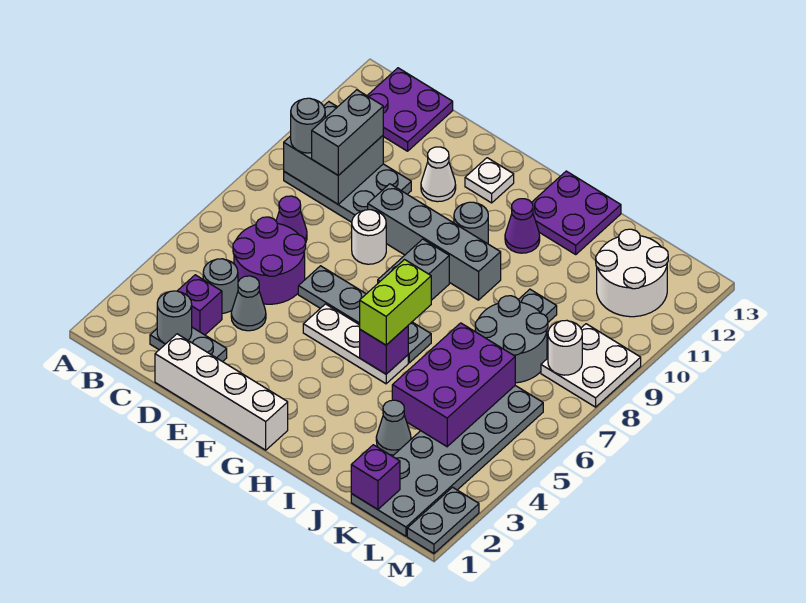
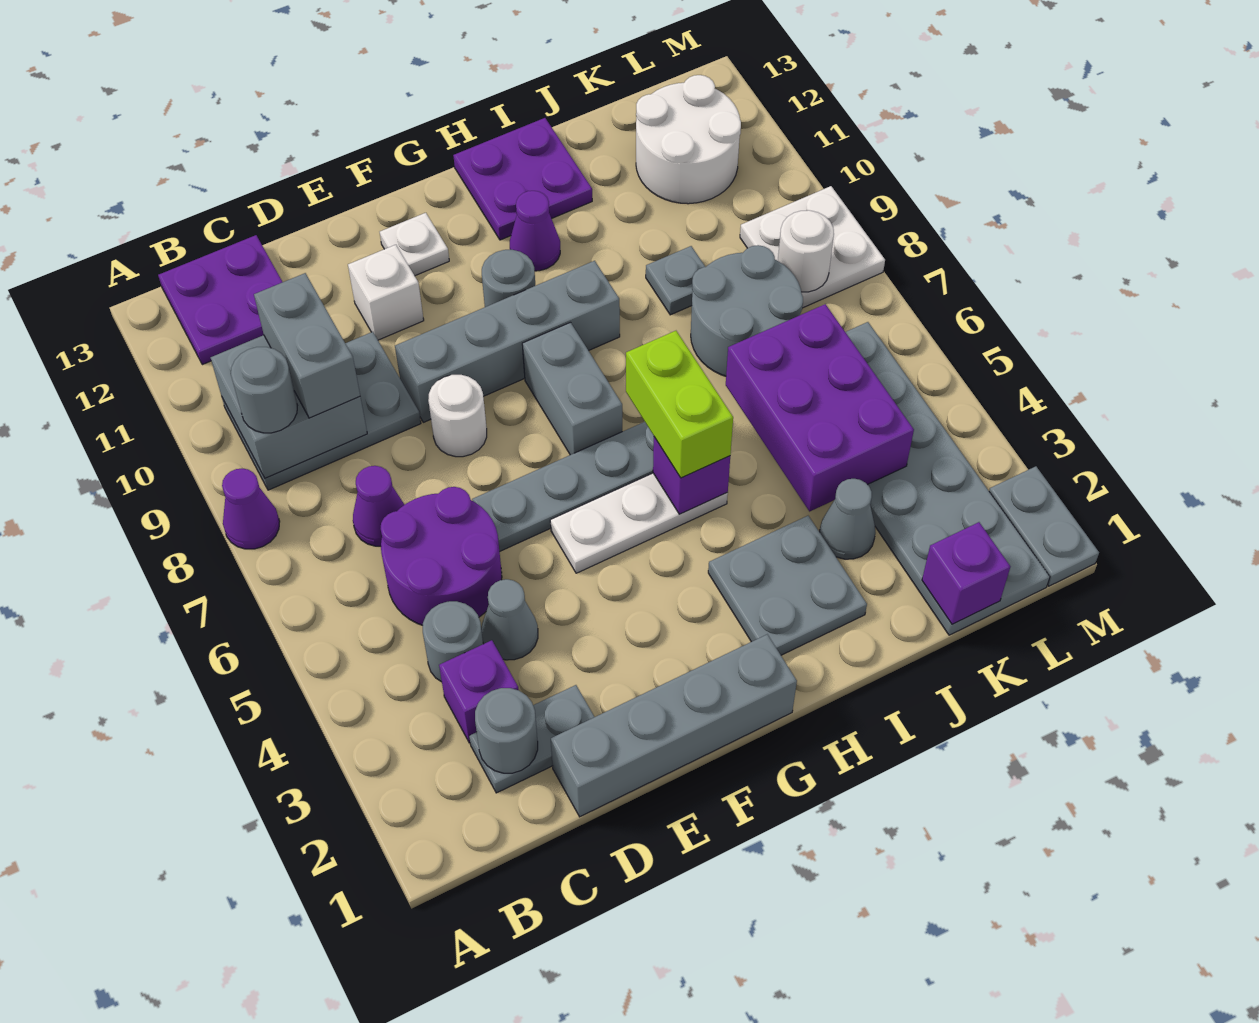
none -> purple cone A8 level 1
white brick D1:G1 level 1 -> grey brick D1:G1 level 1
white cone E11 level 1 -> white brick E11 level 1
none -> grey plate H2:I3 level 1

